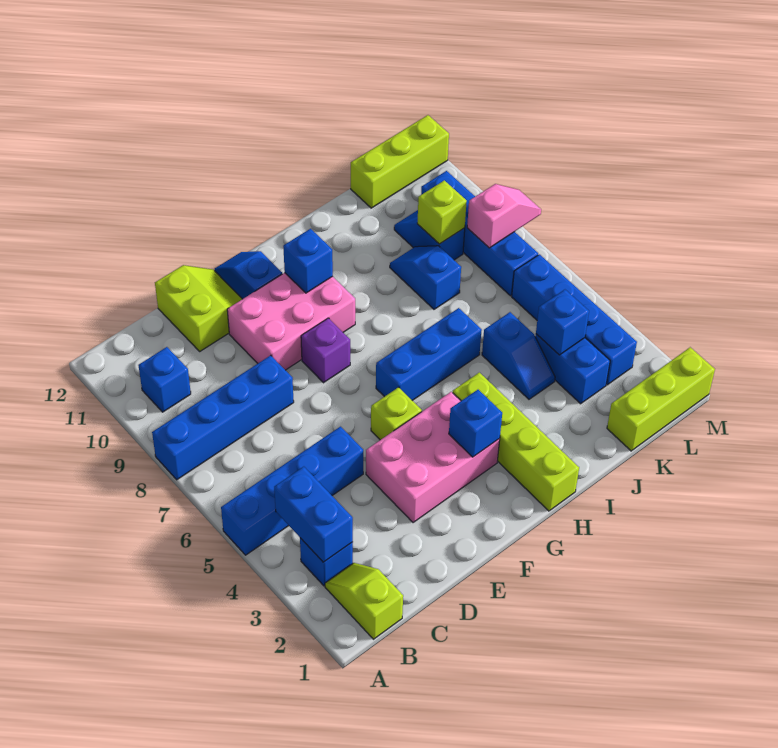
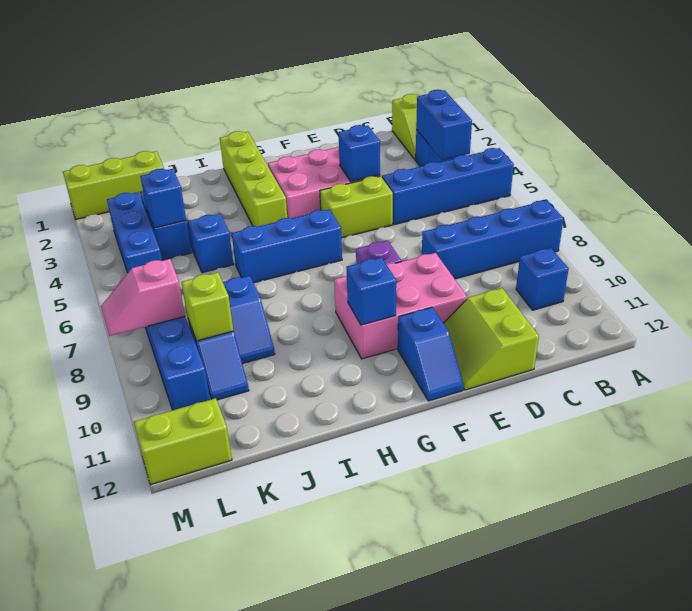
lime brick F5 level 1 -> lime brick E5:F5 level 1
blue brick G3 level 2 -> blue brick E4 level 2
lime brick K12:M12 level 1 -> lime brick L12:M12 level 1
blue brick L3:L6 level 1 -> blue brick L3:L5 level 1

